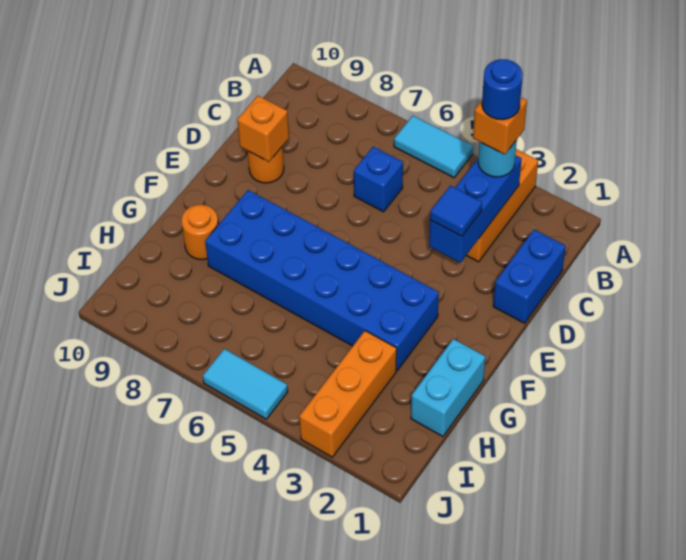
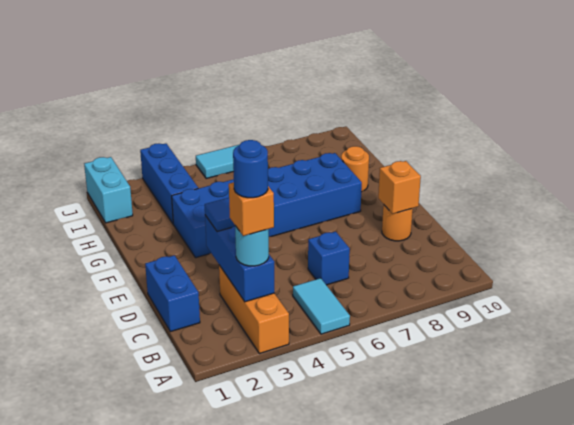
cyan tile A5:A6 level 1 -> cyan tile A5:B5 level 1
cyan brick G1:H1 level 1 -> cyan brick I1:J1 level 1
orange brick H3:J3 level 1 -> blue brick H3:J3 level 1

